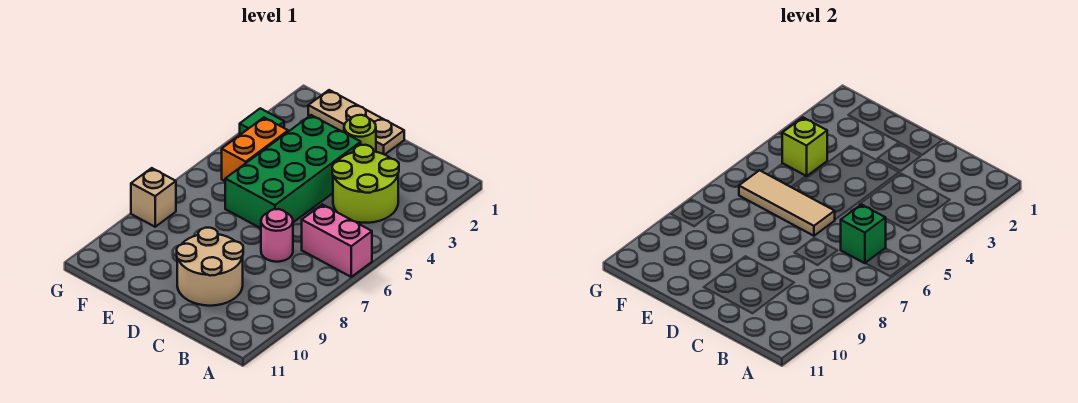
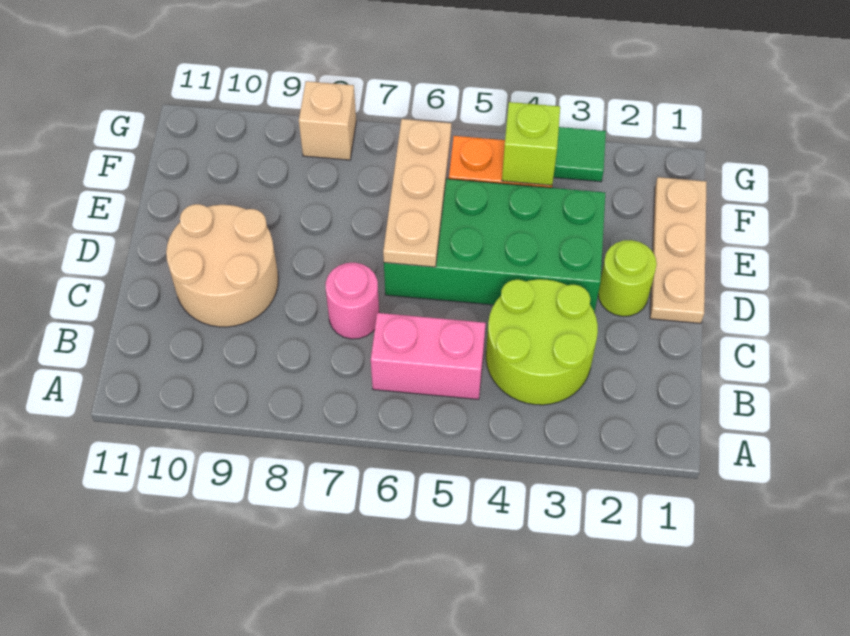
pink brick A6:B6 level 1 -> pink brick B5:B6 level 1
green brick B6 level 2 -> none
tan tile D6:F6 level 2 -> tan plate D6:F6 level 2

